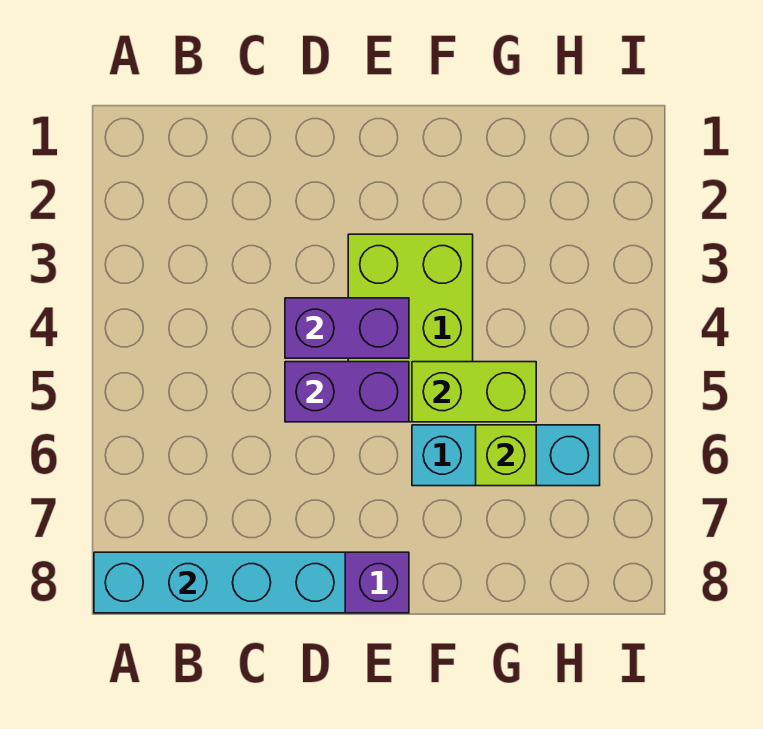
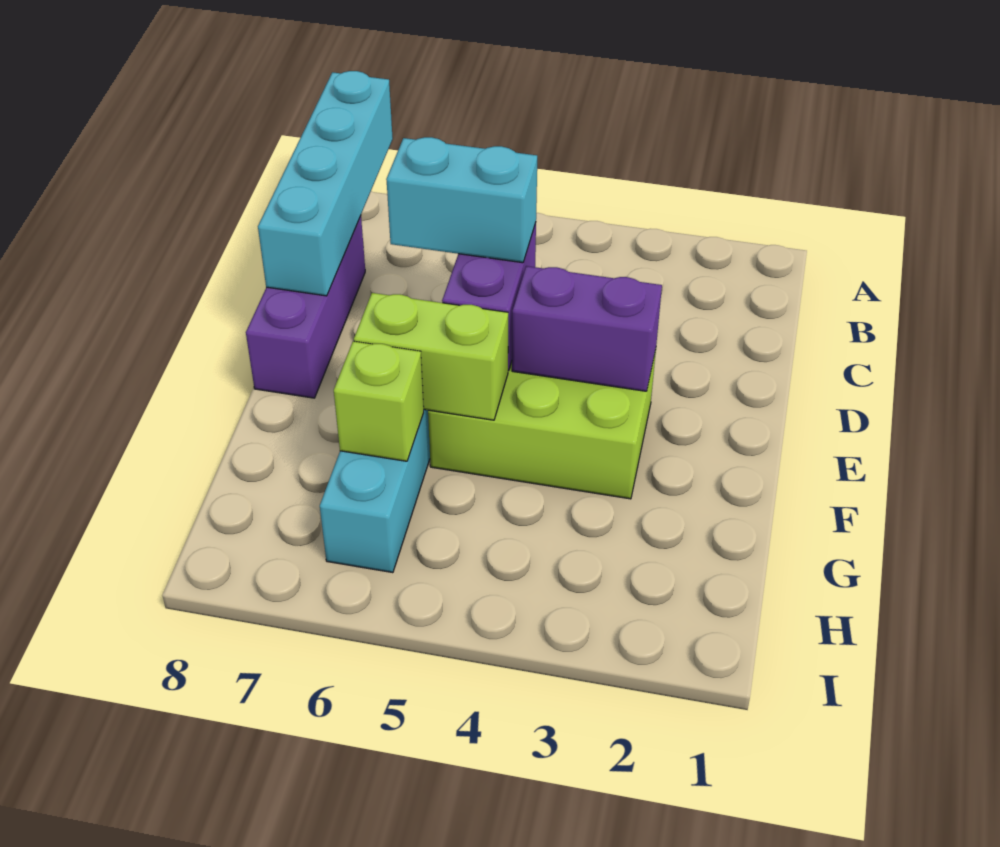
purple brick D4:E4 level 2 -> purple brick E3:E4 level 2
none -> cyan brick D5:D6 level 3
lime brick F5:G5 level 2 -> lime brick F5:F6 level 2

